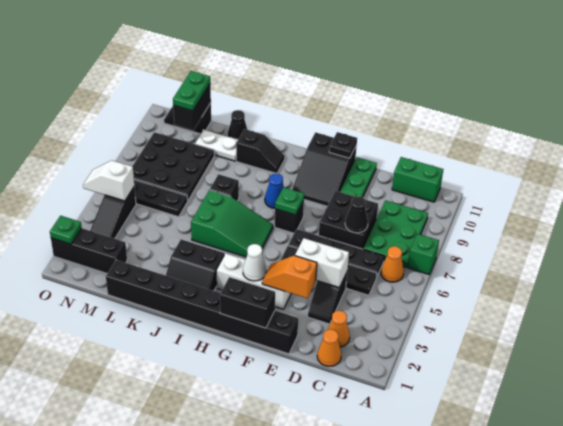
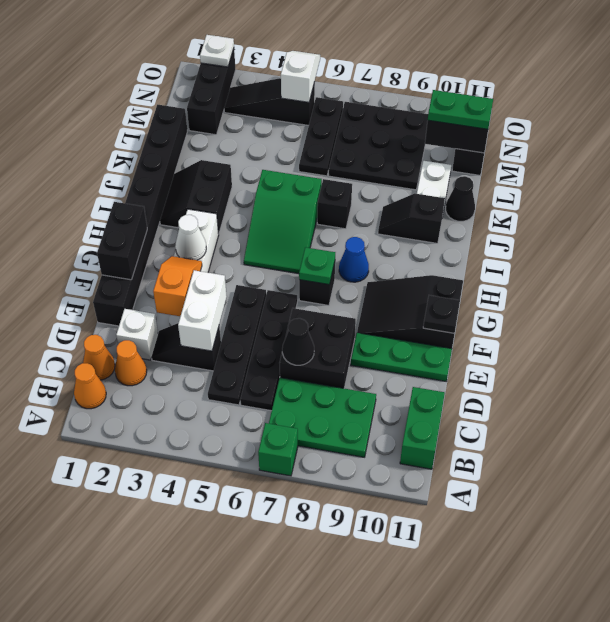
orange cone B6 level 1 -> orange cone B1 level 1
none -> white brick D2 level 1
black slope I10:J10 level 1 top J -> black slope J9:J10 level 1 top 10
green plate O2 level 2 -> white plate O2 level 2

